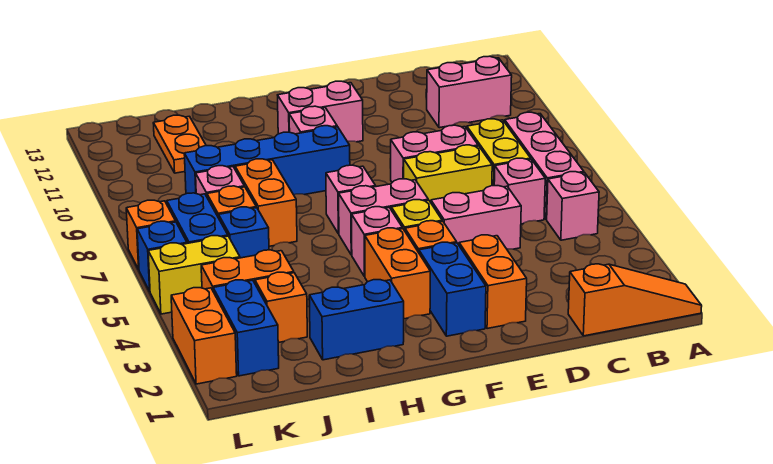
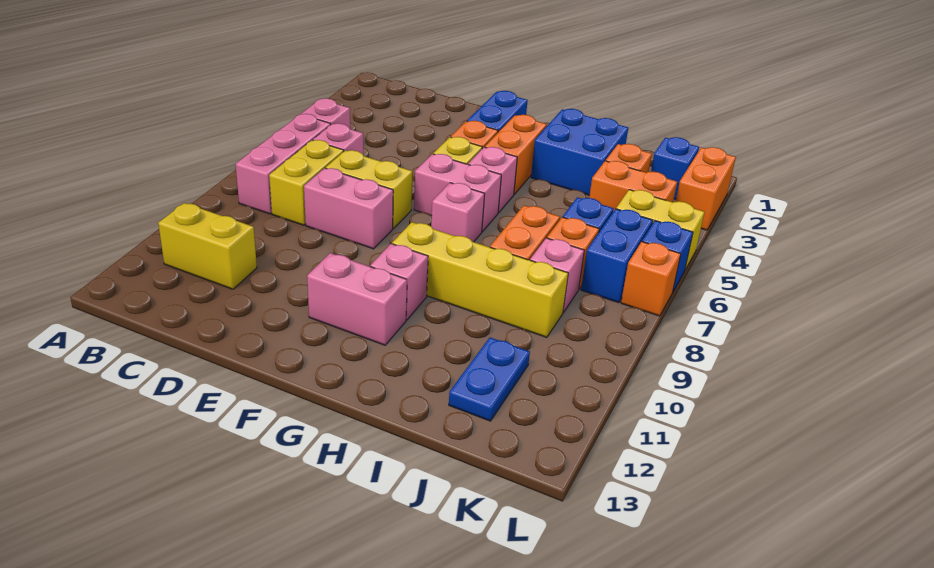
orange slope A1:C1 level 1 top C -> none
pink brick B11:C11 level 1 -> yellow brick B11:C11 level 1
pink brick D5:E5 level 1 -> none
orange brick E2:E3 level 1 -> none
blue brick G9:J9 level 1 -> yellow brick G9:J9 level 1
blue brick H2:I2 level 1 -> blue brick H2:I3 level 1
orange plate J11:J12 level 1 -> blue plate J11:J12 level 1
blue brick K2:K3 level 1 -> blue brick K2 level 1

